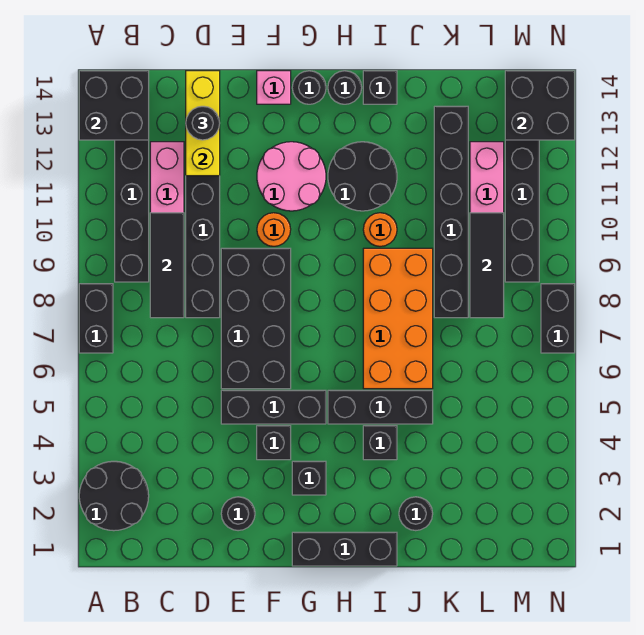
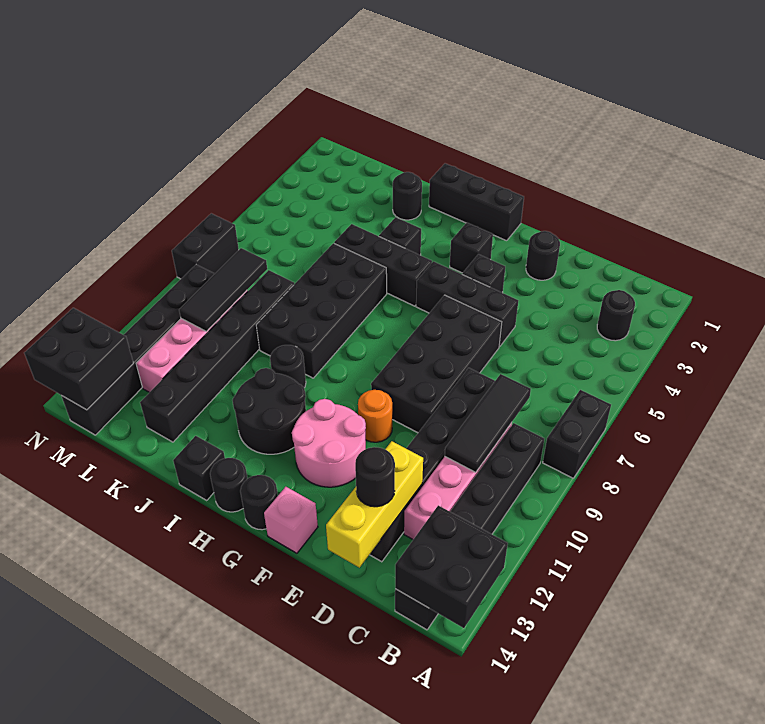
black round brick A2:B3 level 1 -> black round brick B3 level 1
orange brick I6:J9 level 1 -> black brick I6:J9 level 1
orange round brick I10 level 1 -> black round brick I10 level 1

